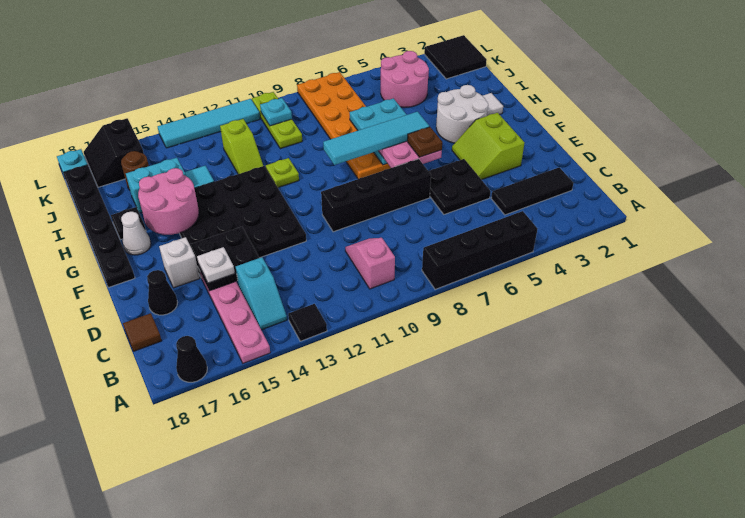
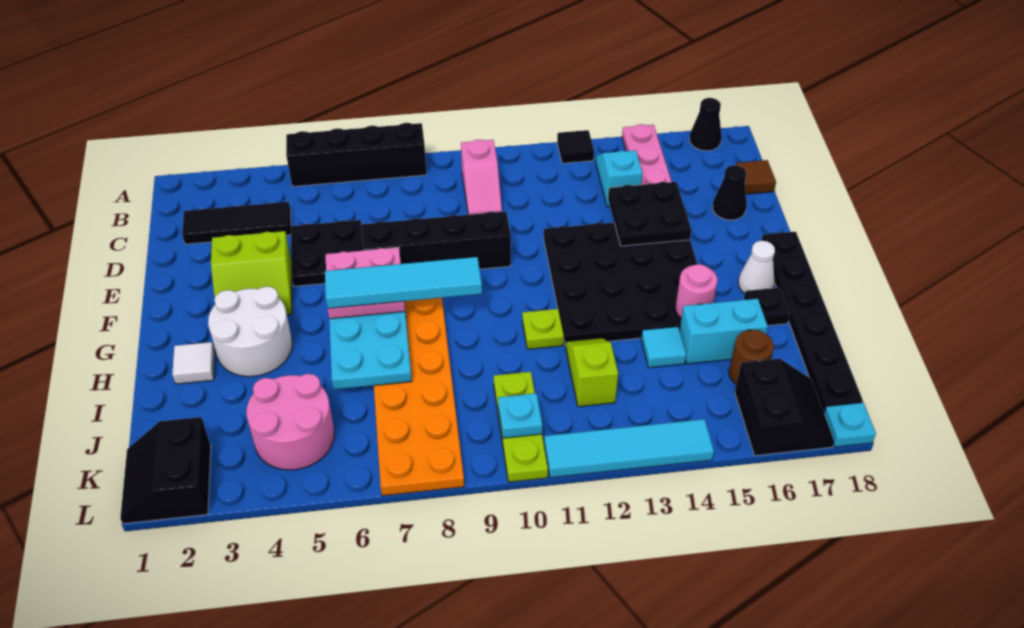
white plate D15 level 3 -> none
lime slope E3:F4 level 1 top 3 -> lime slope E3:F4 level 1 top E
white brick E16 level 1 -> none
brown plate F6 level 4 -> none
pink round brick G15:H16 level 2 -> pink round brick H15 level 2
black tile K1:L2 level 1 -> black slope K1:L2 level 1 top 2

